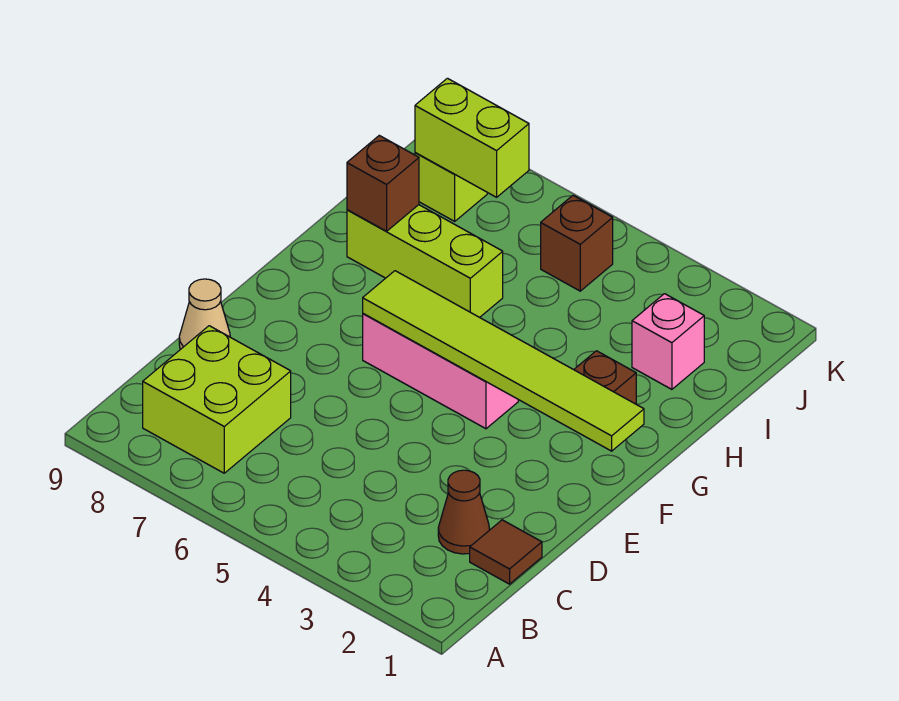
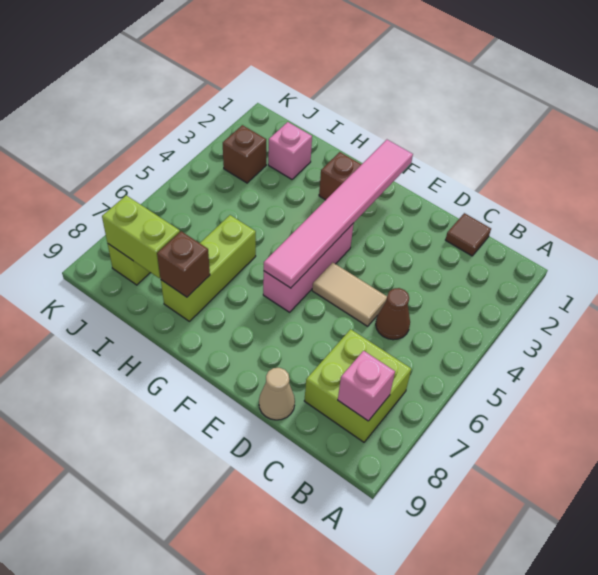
none -> pink brick B8 level 2
brown cone C2 level 1 -> brown cone C5 level 1
none -> tan tile D5:E5 level 1
lime tile F1:F6 level 2 -> pink tile F1:F6 level 2
brown brick J5 level 1 -> brown brick J3 level 1
lime brick J7:J8 level 2 -> lime brick I8:J8 level 2

